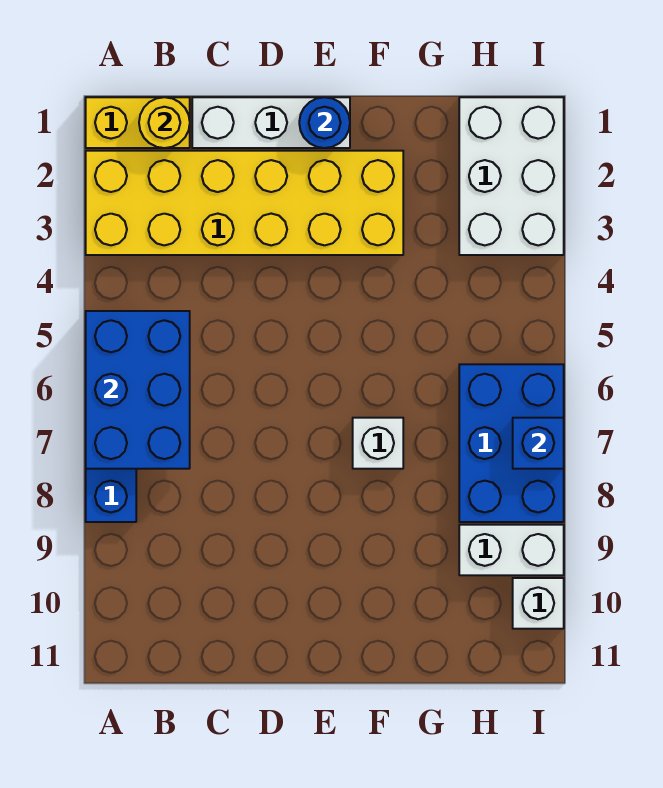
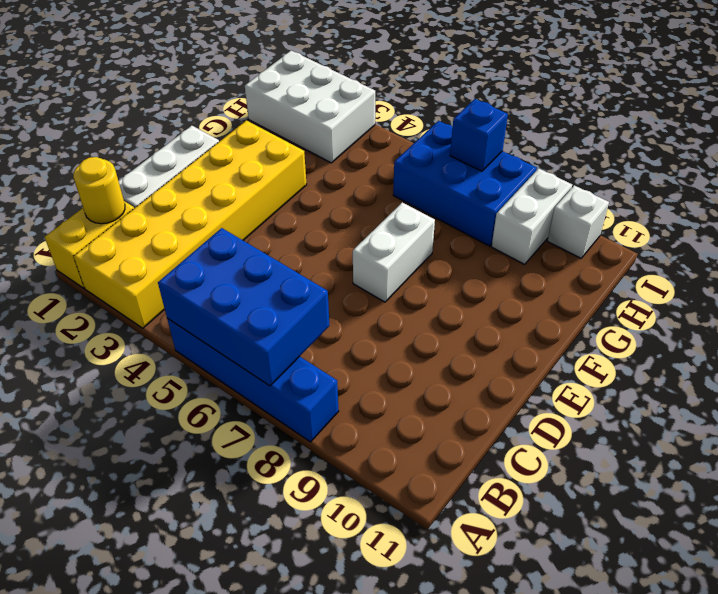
blue round brick E1 level 2 -> none
white brick F7 level 1 -> white brick E7:F7 level 1

